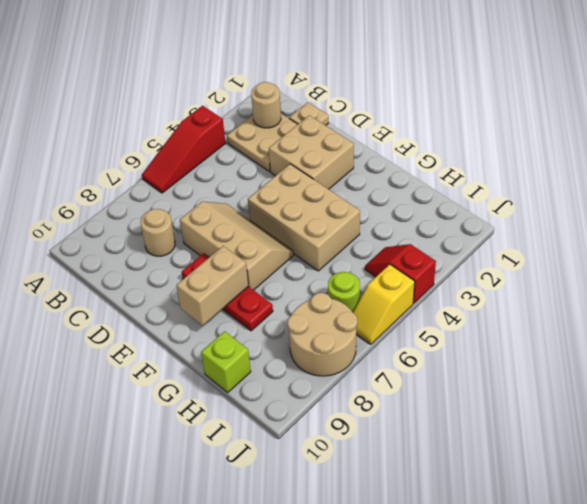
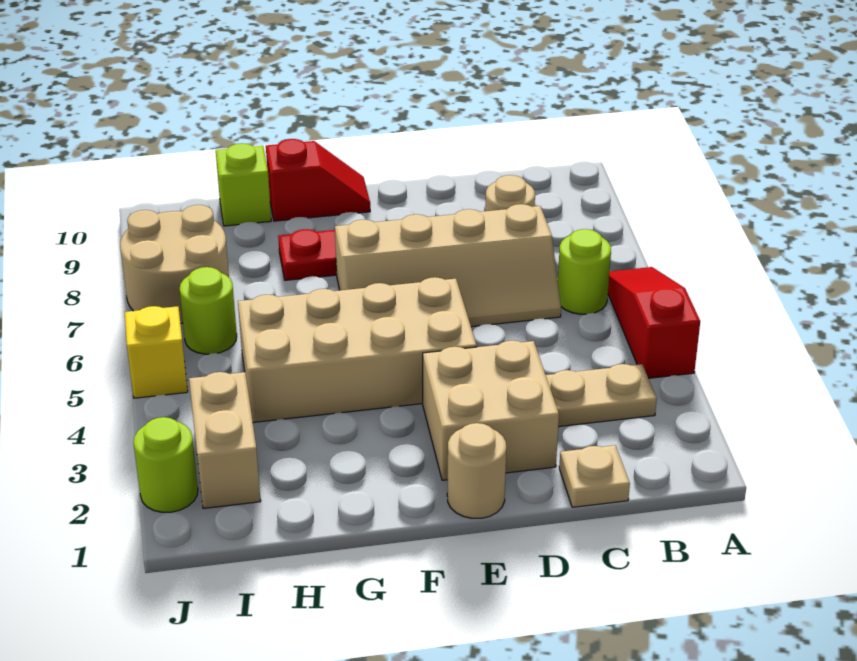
tan plate B2:C3 level 1 -> tan plate B3:C3 level 1
tan round brick B2 level 2 -> tan round brick E1 level 1
none -> lime round brick B6 level 1
tan slope D6:F7 level 1 top 7 -> tan slope C6:F7 level 1 top 7
tan brick E4:G5 level 1 -> tan brick E4:H5 level 1
tan brick F8:F9 level 2 -> tan brick I2:I3 level 1
red slope I4:J4 level 1 top J -> red slope F10:G10 level 1 top G
none -> lime round brick J2 level 1

